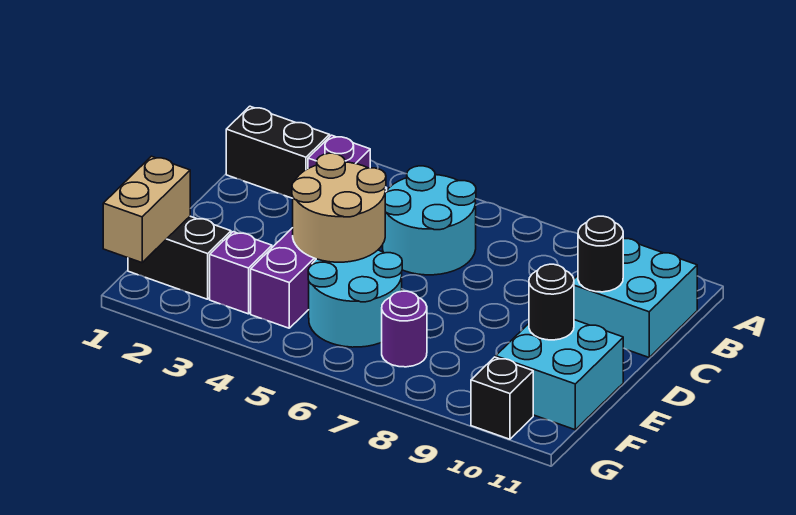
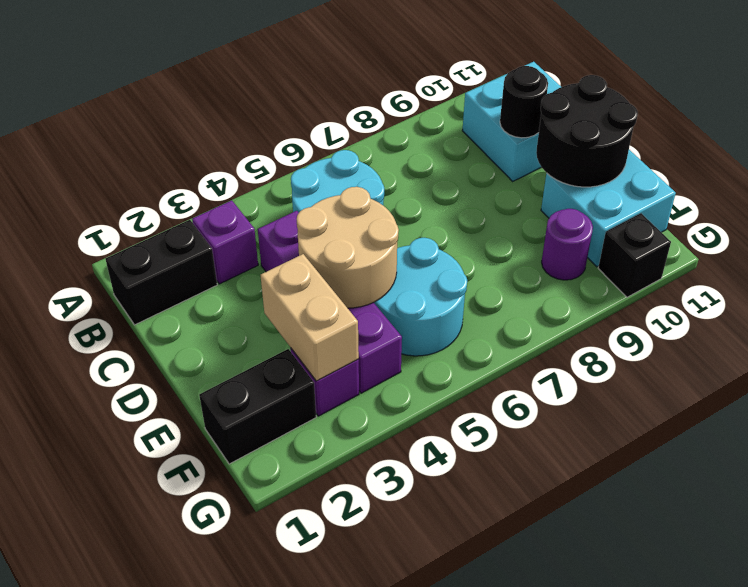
black round brick E10 level 2 -> black round brick D10:E11 level 2
tan brick F1:G1 level 2 -> tan brick E3:F3 level 2
purple round brick F7 level 1 -> purple round brick F9 level 1

